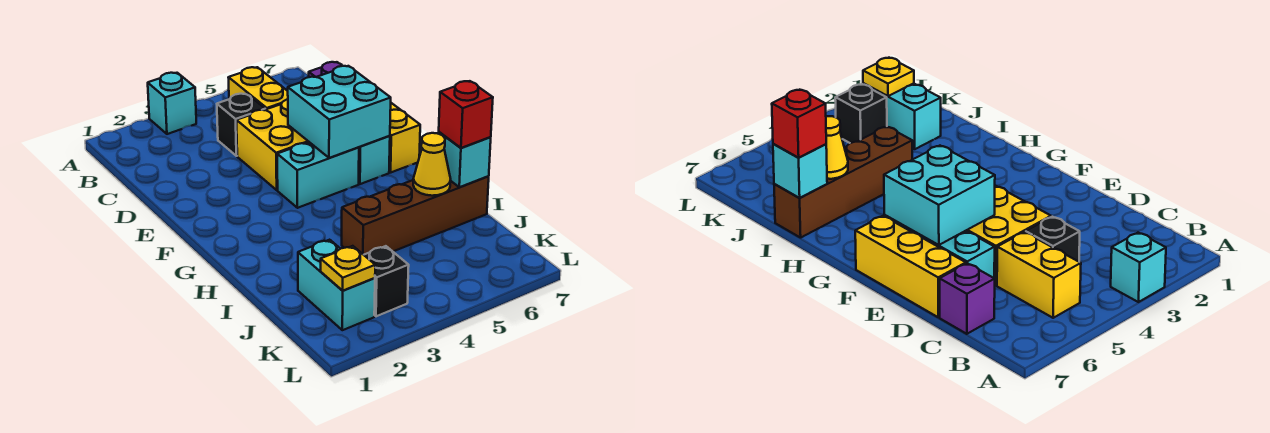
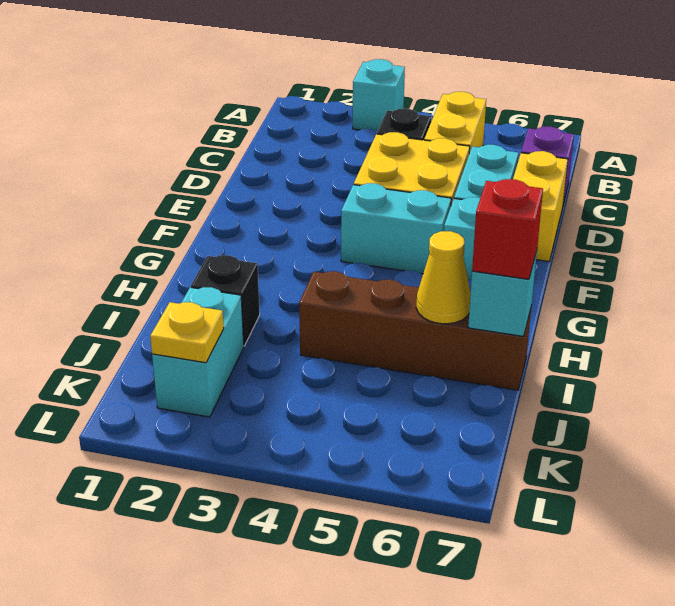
yellow brick D7:F7 level 1 -> yellow brick D7:E7 level 1
cyan brick E5:F6 level 2 -> none
black brick K3 level 1 -> black brick I2 level 1

